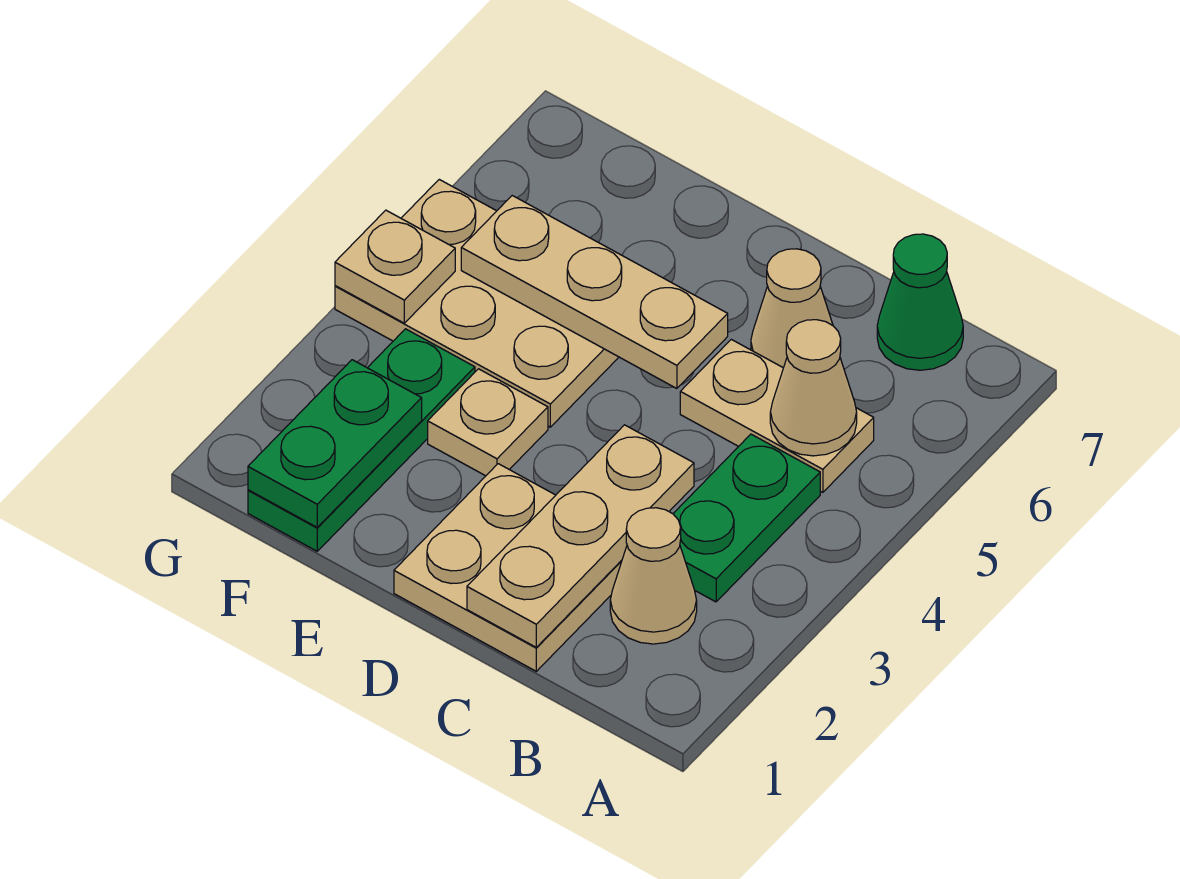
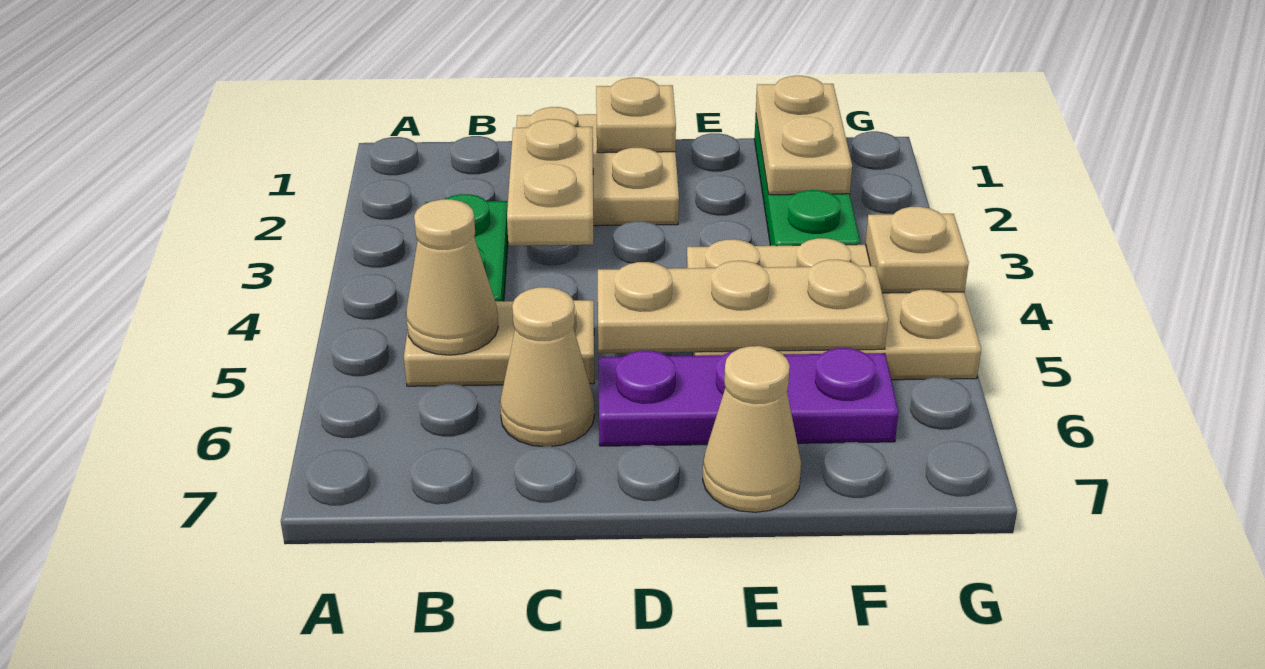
tan cone B2 level 1 -> tan cone E7 level 1
green cone B7 level 1 -> none
tan plate C1:C3 level 2 -> tan plate C2:C3 level 2
none -> purple plate D6:F6 level 1
tan plate E3 level 1 -> tan plate D1 level 2
green plate F1:F2 level 2 -> tan plate F1:F2 level 2

